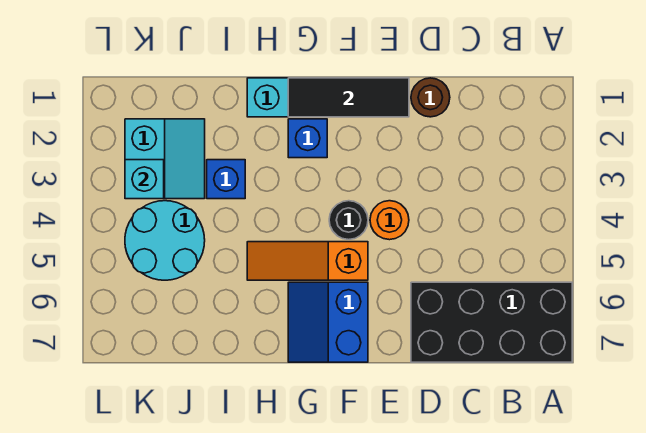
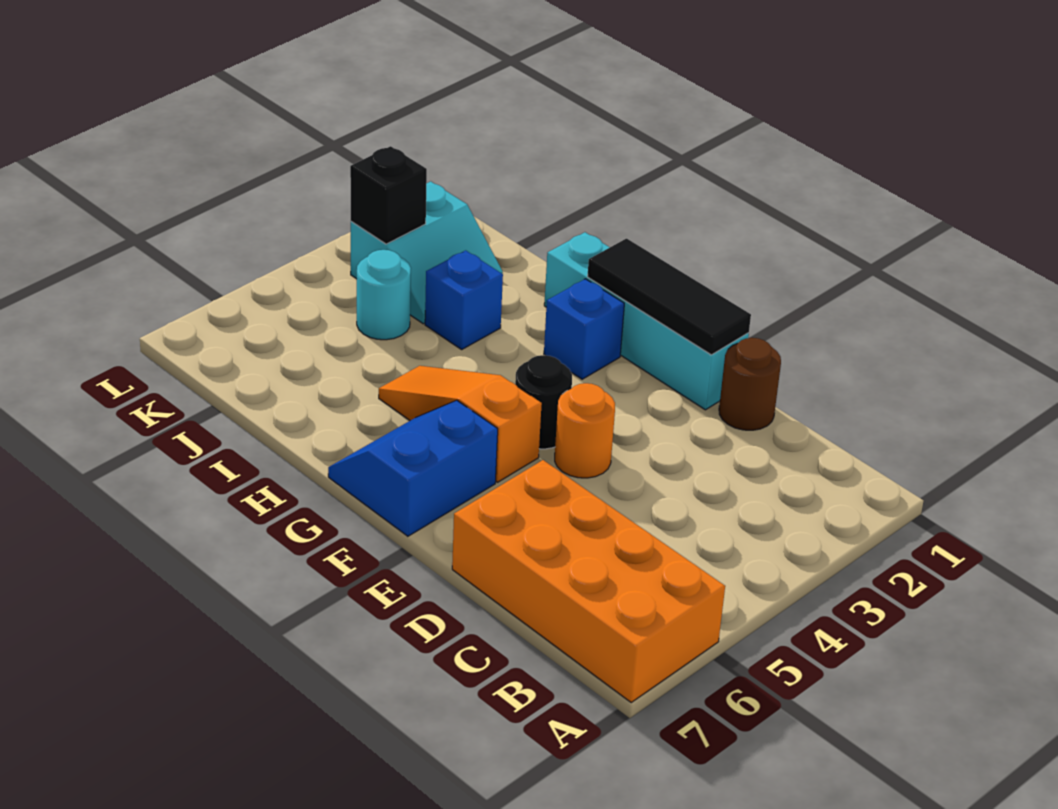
black brick A6:D7 level 1 -> orange brick A6:D7 level 1
cyan round brick J4:K5 level 1 -> cyan round brick J4 level 1
cyan brick K3 level 2 -> black brick K3 level 2

